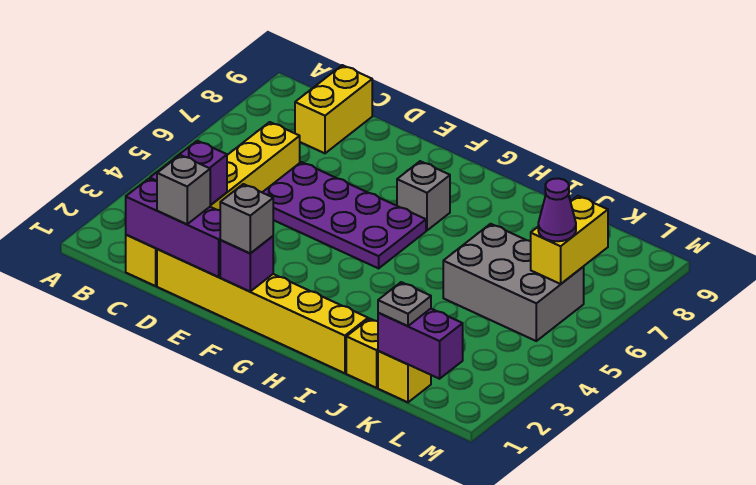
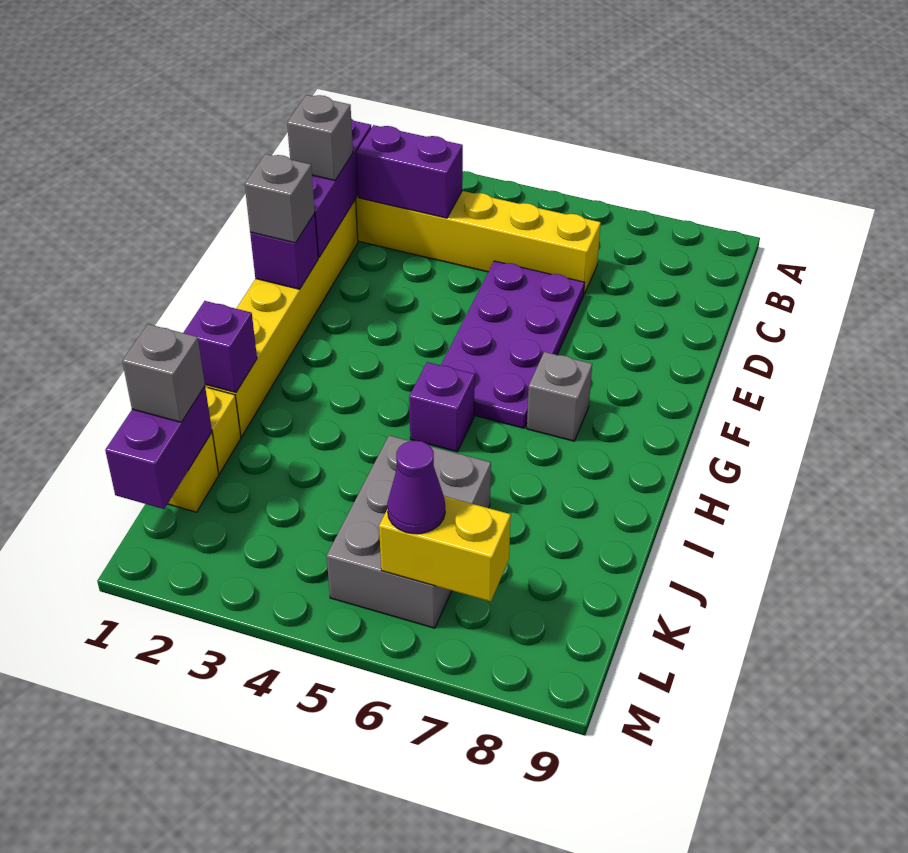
yellow brick C8:C9 level 1 -> none
none -> purple brick H5 level 1
none -> purple brick I1 level 2
grey plate K1 level 3 -> grey brick K1 level 3

